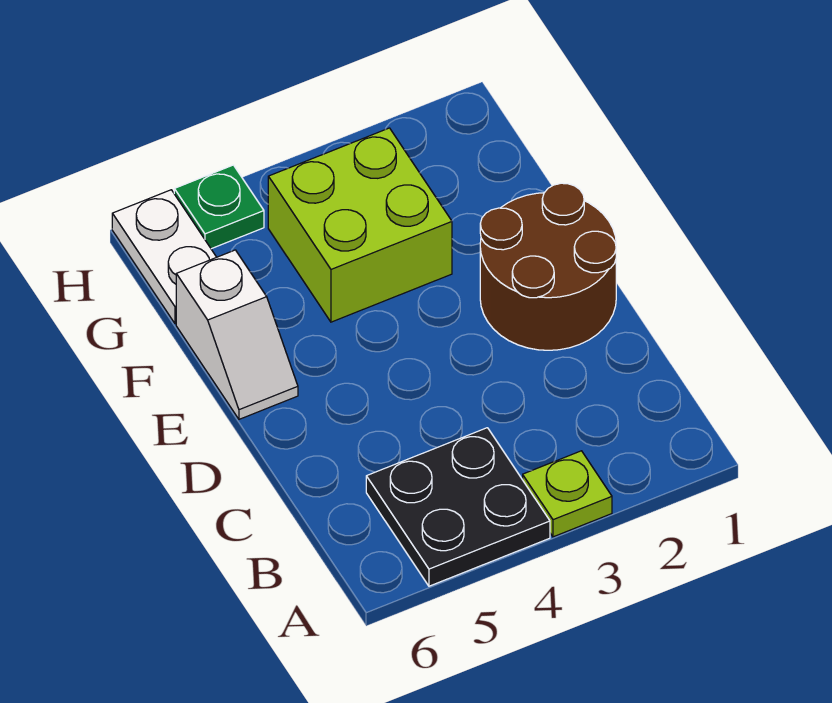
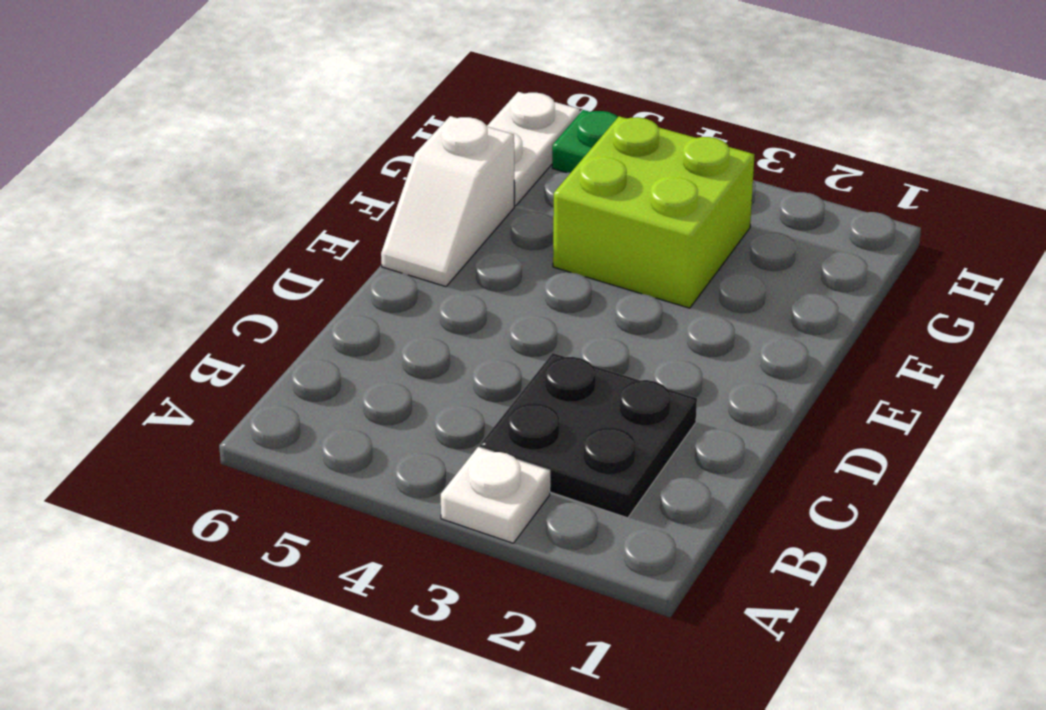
lime plate A3 level 1 -> white plate A3 level 1
black plate A4:B5 level 1 -> black plate B2:C3 level 1
brown round brick D1:E2 level 1 -> none

